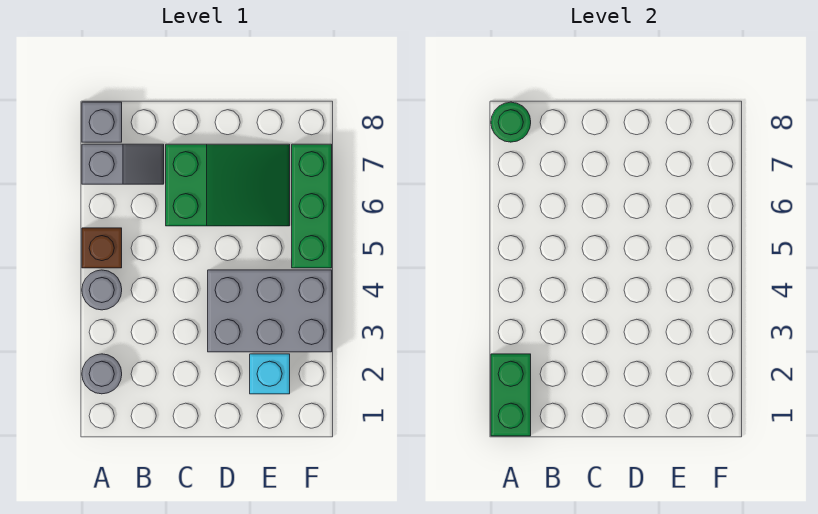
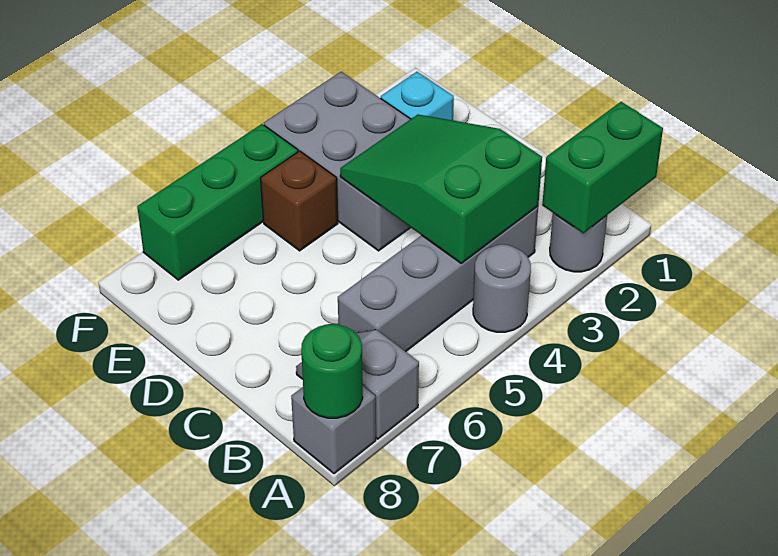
brown brick A5 level 1 -> brown brick E5 level 1
none -> grey brick B3:B6 level 1
green slope C6:E7 level 1 top C -> green slope B3:D4 level 2 top B

